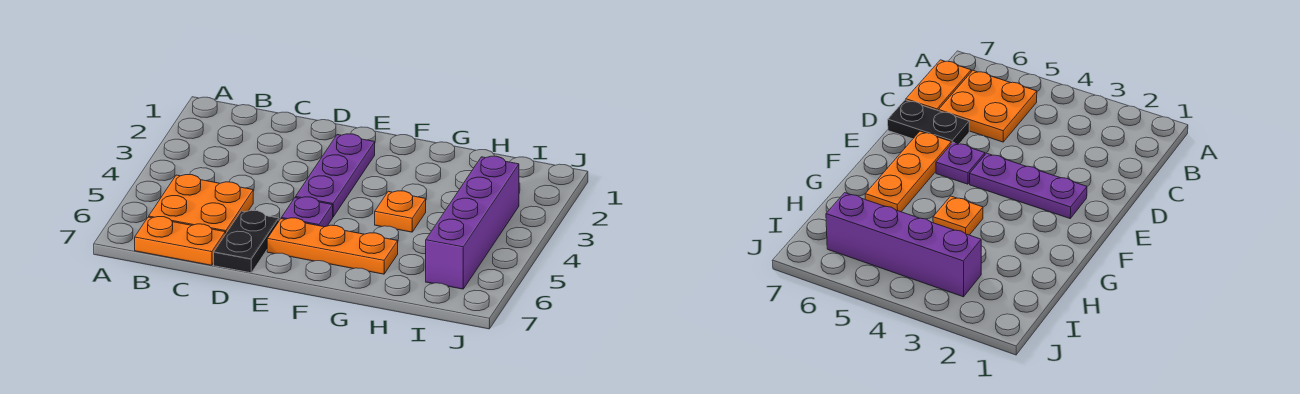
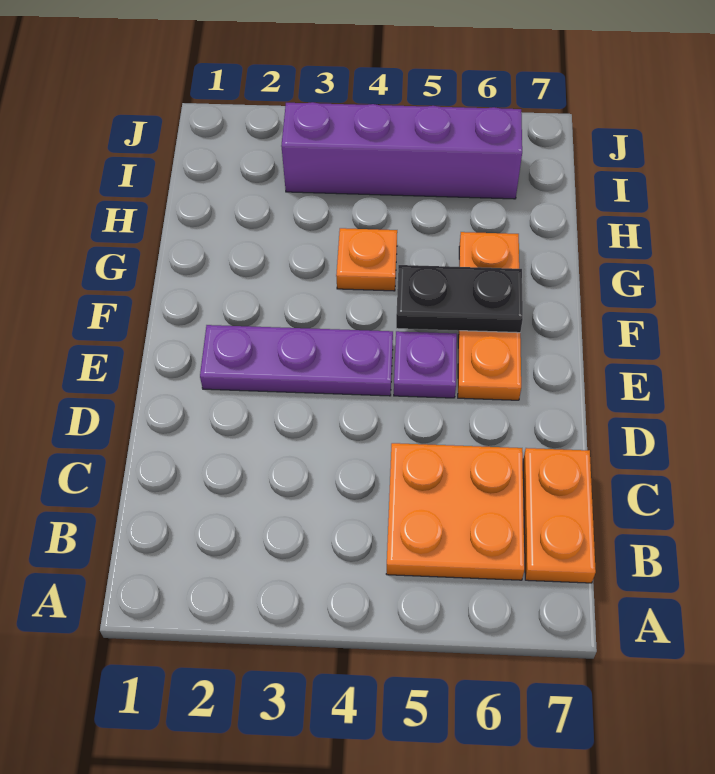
black plate D6:D7 level 1 -> black plate F5:F6 level 2

